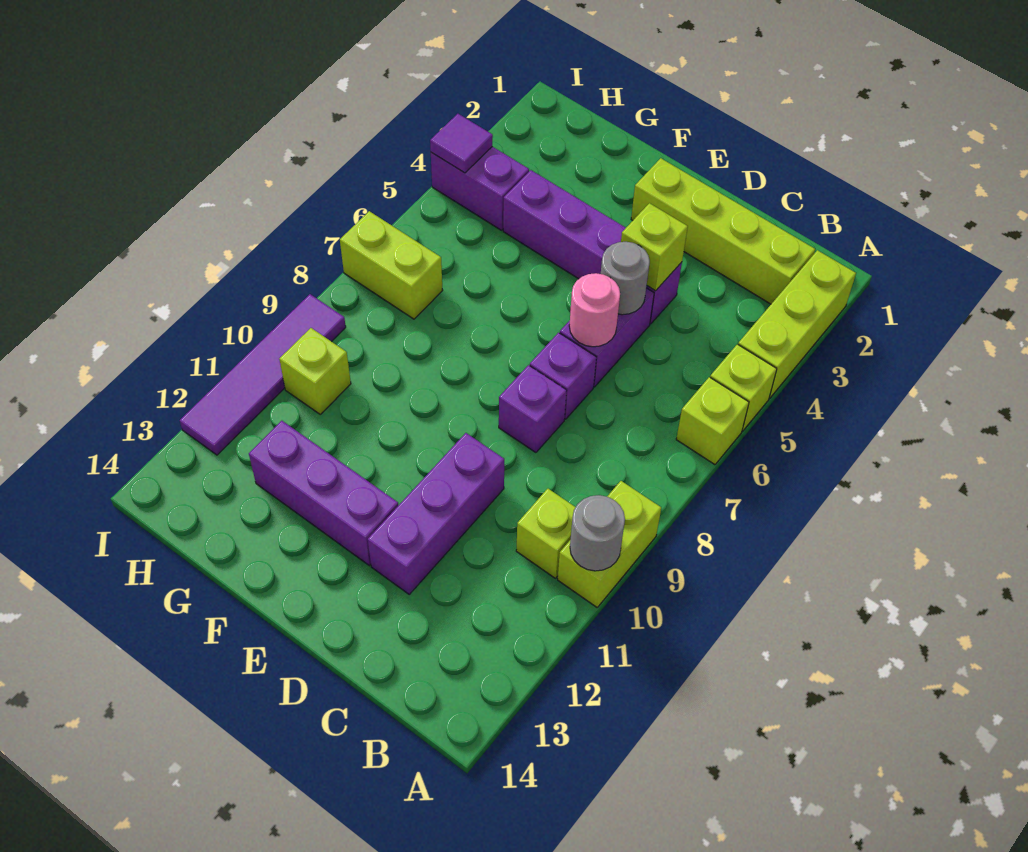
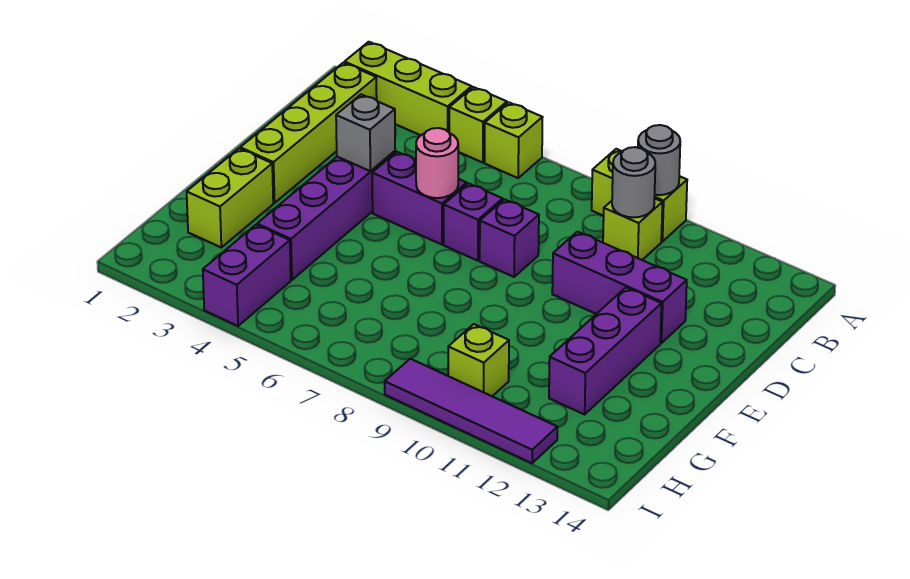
lime brick D4 level 2 -> grey brick D4 level 2
grey round brick D5 level 2 -> grey round brick B10 level 2
lime brick H7:I7 level 1 -> lime brick F2:G2 level 1
purple tile I4 level 2 -> none

